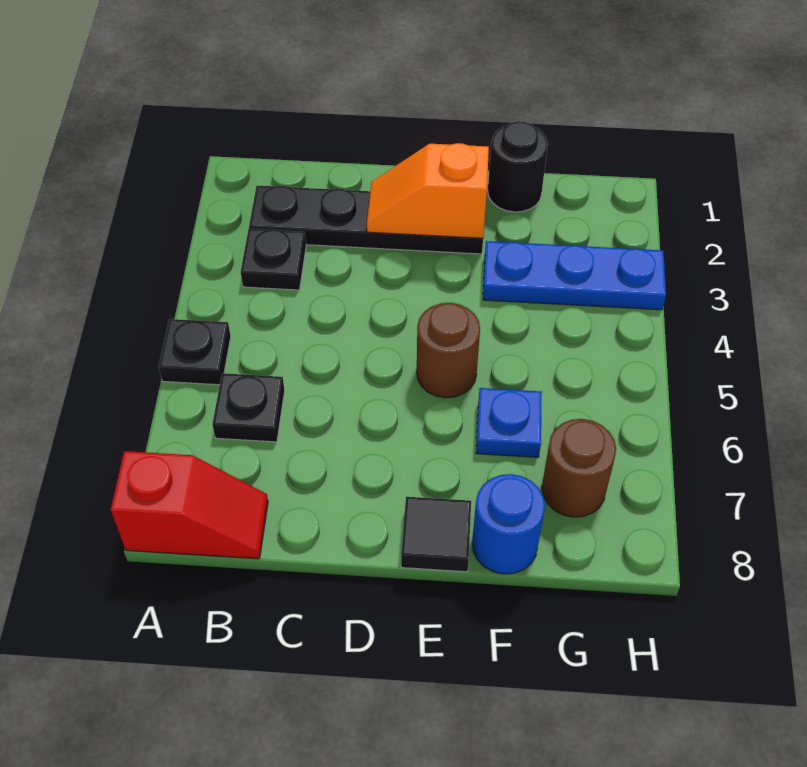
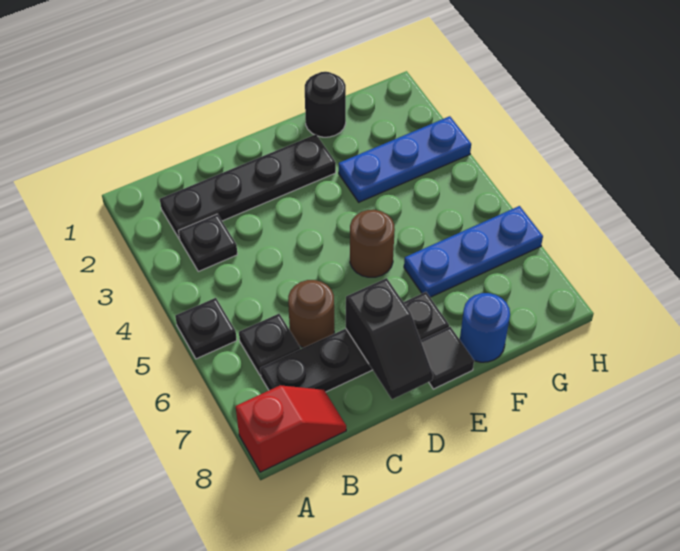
none -> black plate B7:E7 level 1
orange slope D2:E2 level 2 top E -> none
none -> black slope D7:D8 level 2 top 7
blue plate F6 level 1 -> blue plate F6:H6 level 1
brown round brick G7 level 1 -> brown round brick C6 level 1

